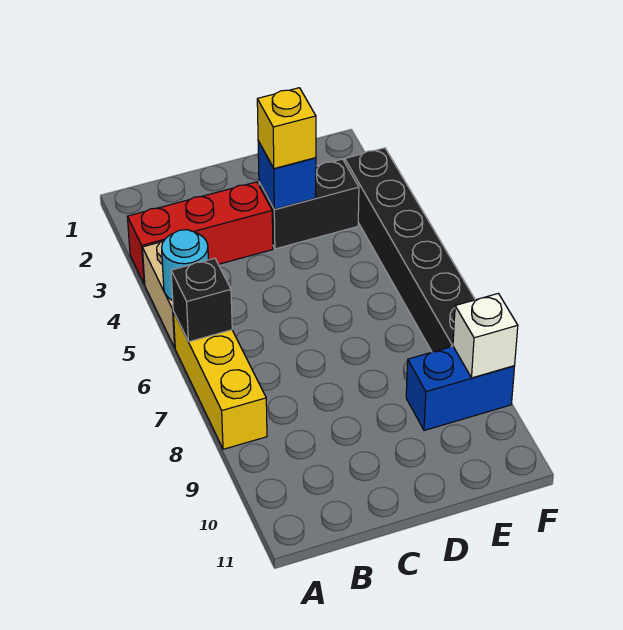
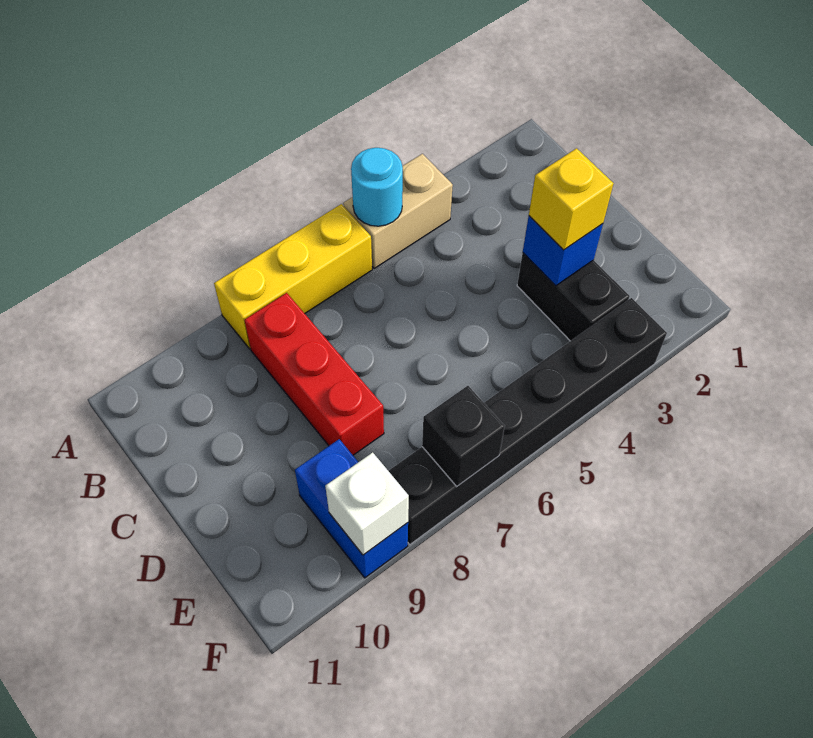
red brick A3:C3 level 1 -> red brick B8:D8 level 1
black brick A6 level 2 -> black brick F7 level 2

